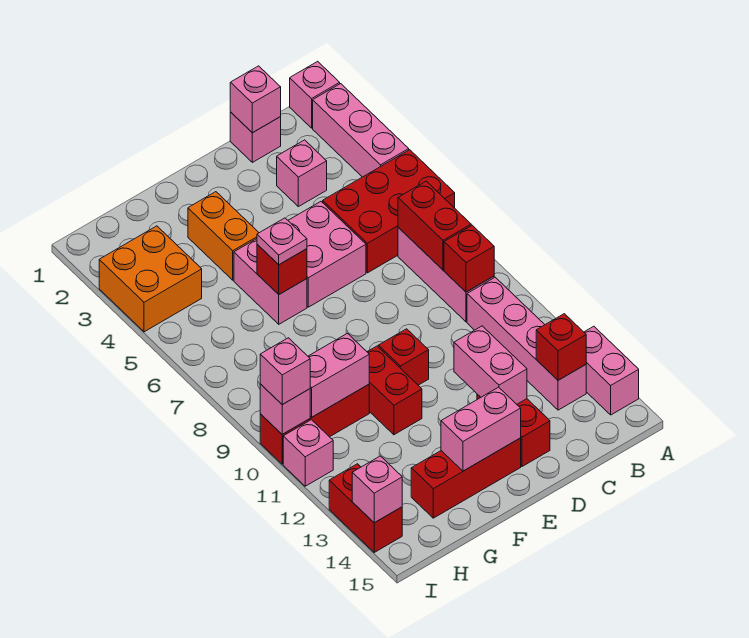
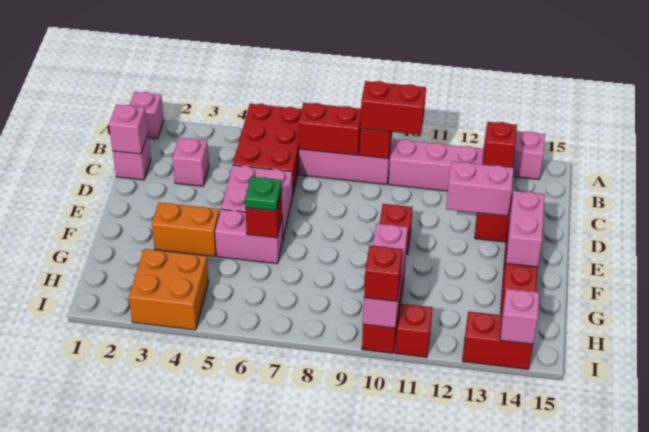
pink brick A2:A4 level 1 -> none
pink plate F6 level 3 -> green plate F6 level 3
red brick F10:F11 level 1 -> red brick B9:B10 level 3
pink brick I10 level 3 -> red brick I10 level 3
pink brick I11 level 1 -> red brick I11 level 1

